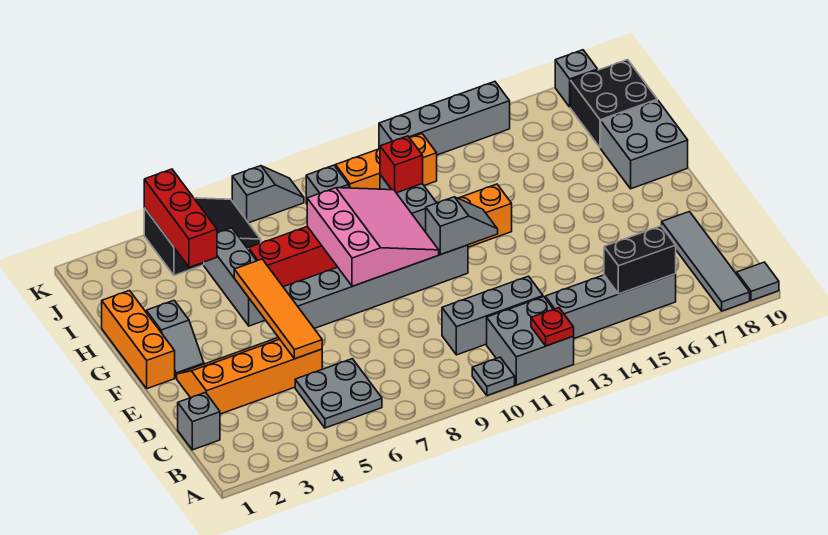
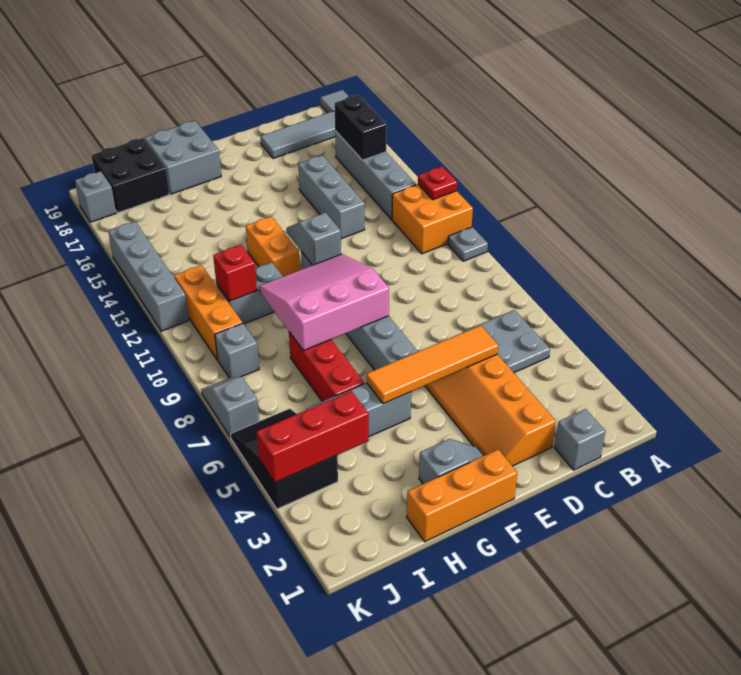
grey brick A11:B12 level 1 -> orange brick A11:B12 level 1
grey brick C10:C12 level 1 -> grey brick D13:D15 level 1

